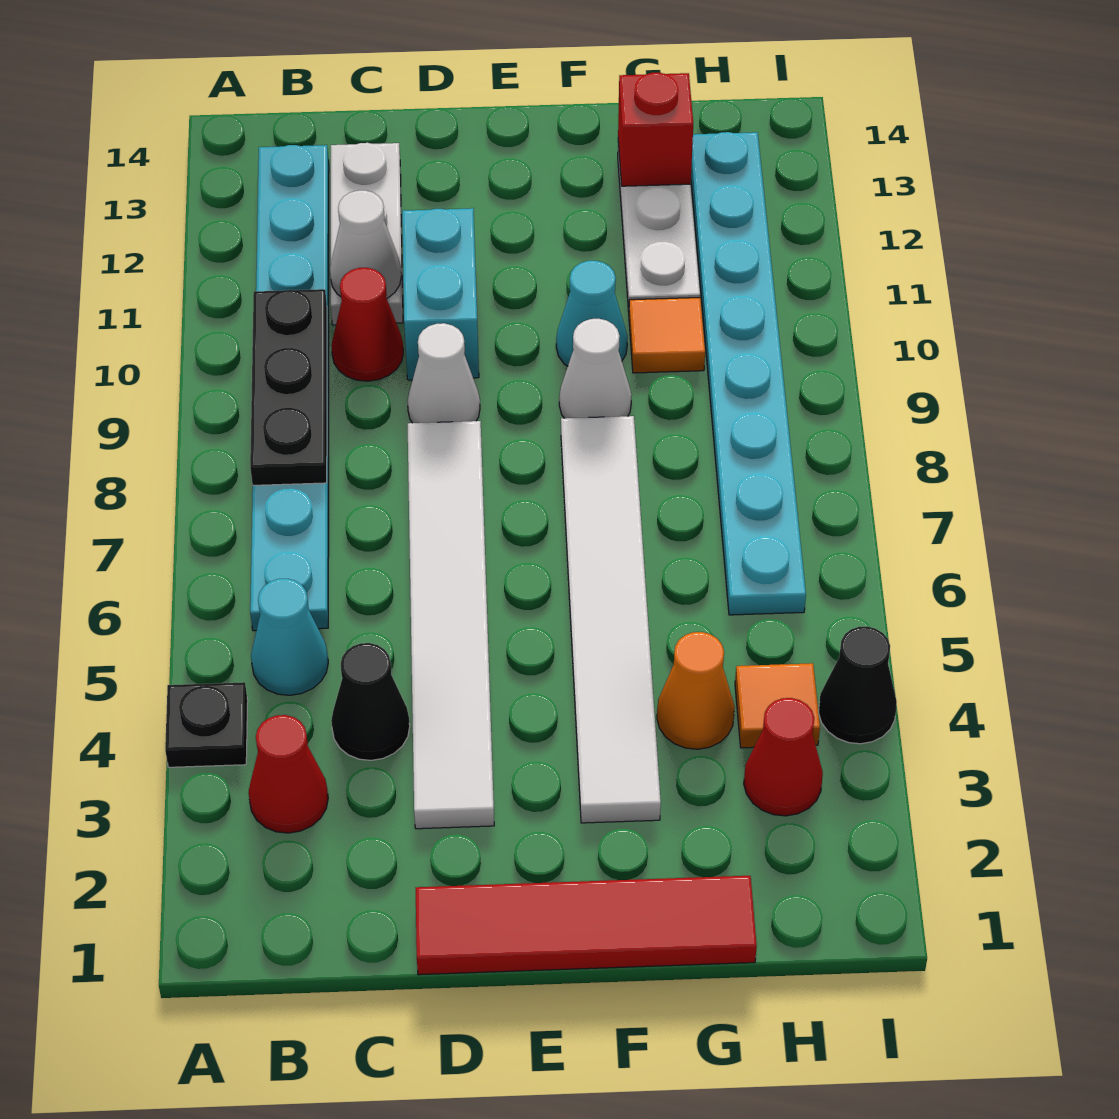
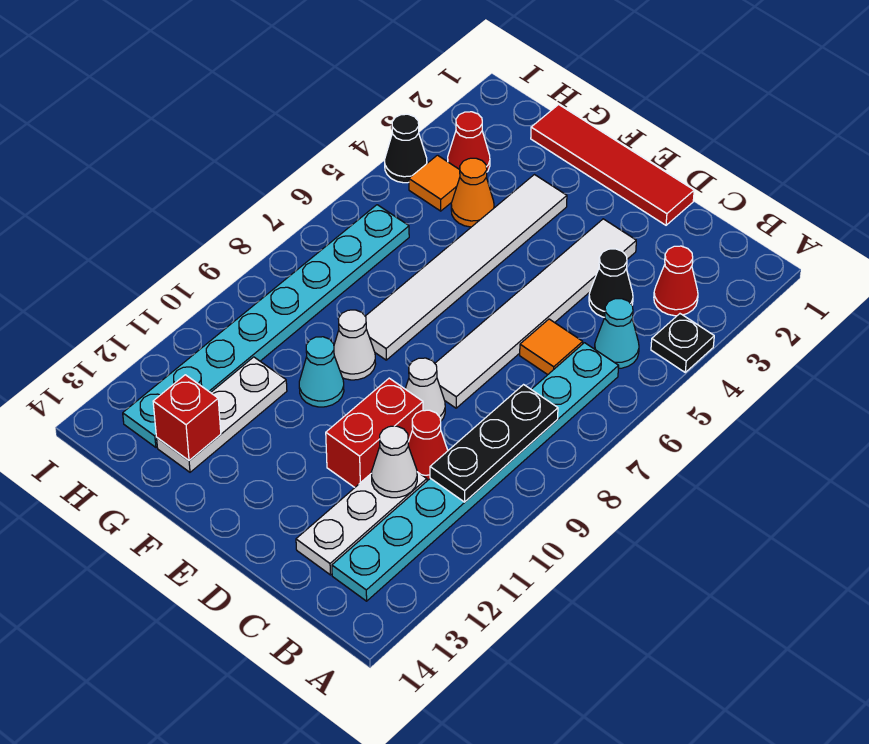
cyan brick D10:D11 level 1 -> red brick D10:D11 level 1
orange tile G10 level 1 -> orange tile C6 level 1

